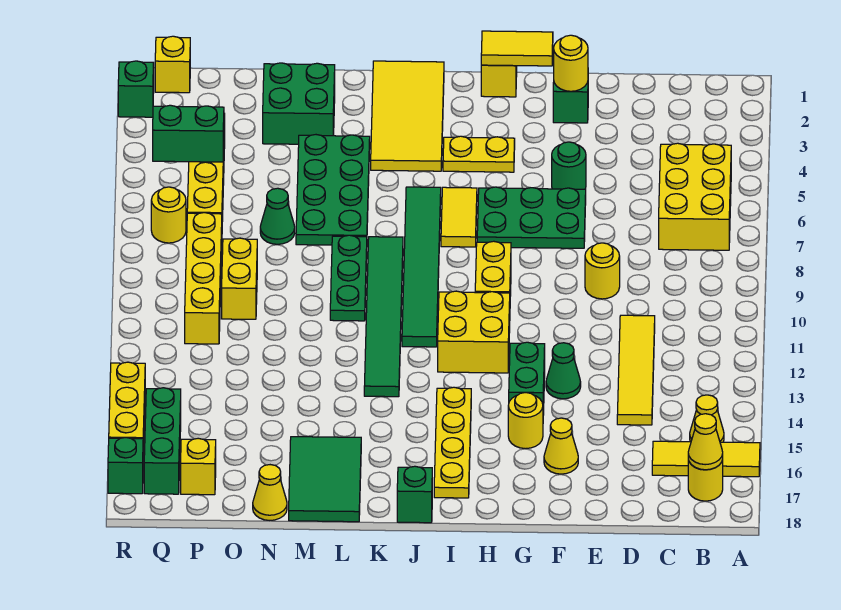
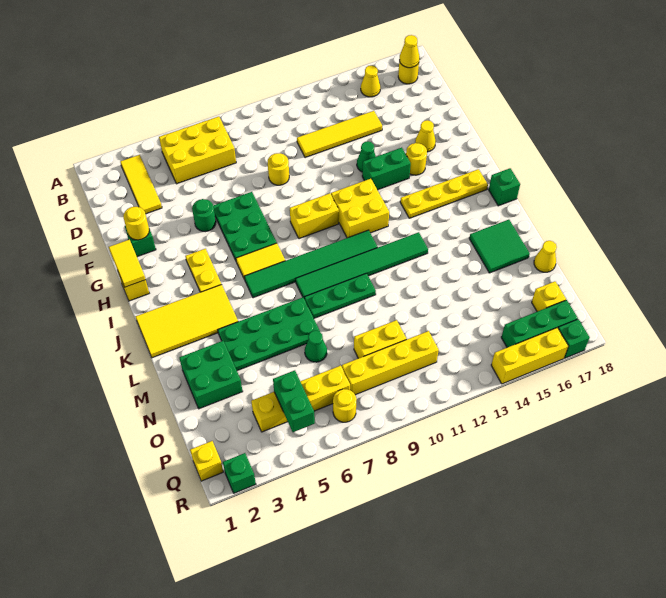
yellow tile A16:C16 level 1 -> yellow tile B3:D3 level 1
green tile L16:M18 level 1 -> green tile L16:M17 level 1

